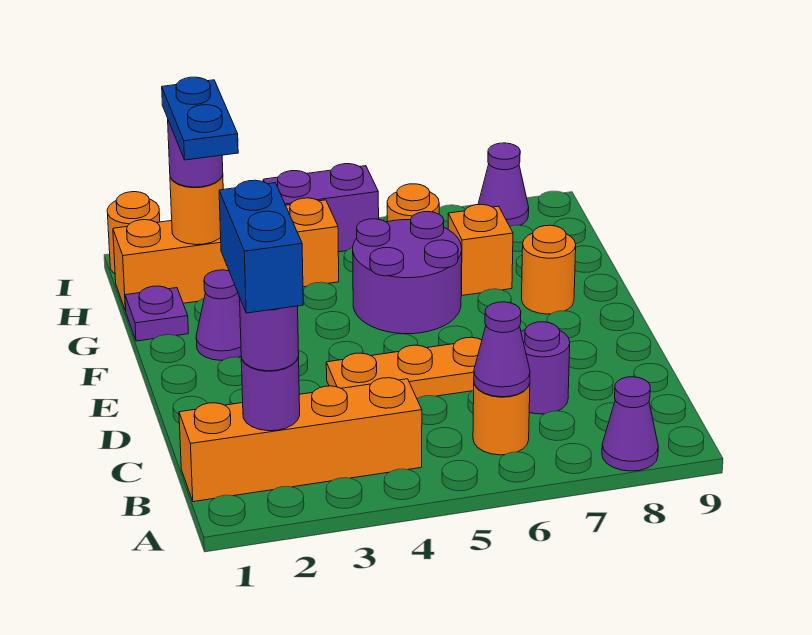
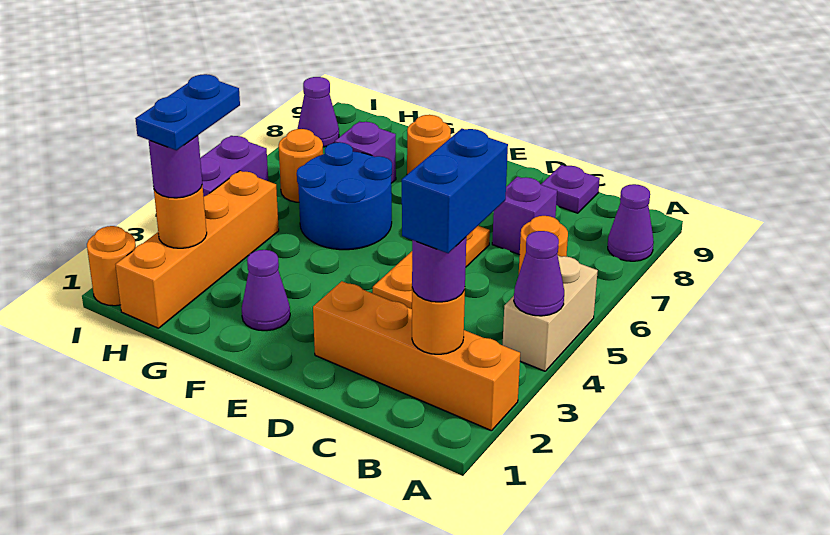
none -> tan brick A4:A5 level 1
orange brick B1:B4 level 1 -> orange brick A2:D2 level 1
purple round brick B2 level 2 -> orange round brick B2 level 2
blue brick B2:C2 level 4 -> blue brick B2:B3 level 4
purple cone B6 level 2 -> purple cone A4 level 2
purple round brick C7 level 1 -> purple brick C7 level 1
purple round brick F5:G6 level 1 -> blue round brick F5:G6 level 1
purple plate G1 level 1 -> purple plate C9 level 1
blue plate G2:H2 level 4 -> blue plate H2:H3 level 4
orange brick G7 level 1 -> purple brick G7 level 1

